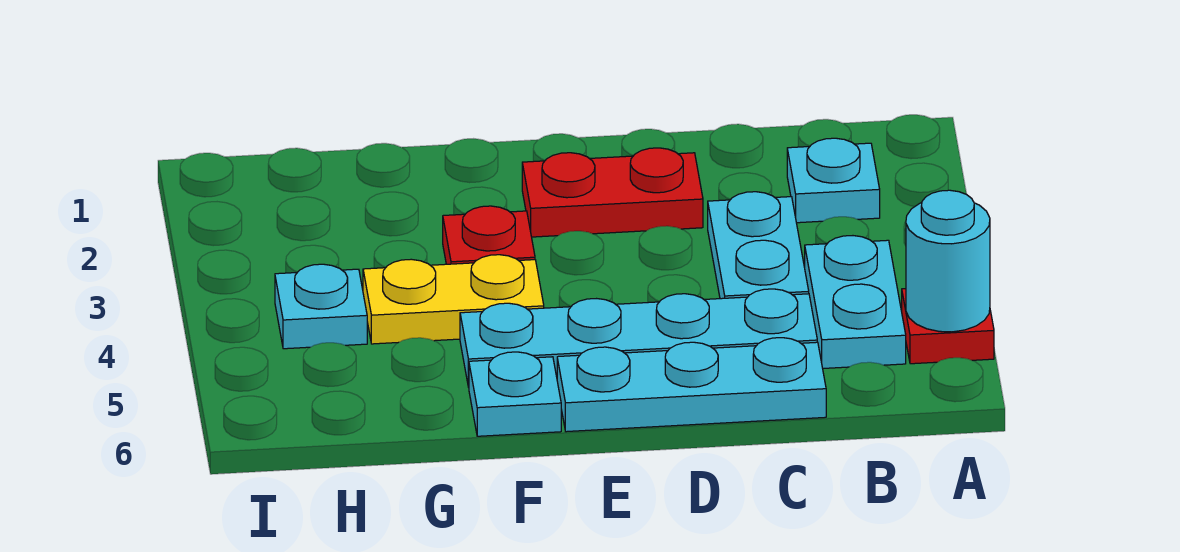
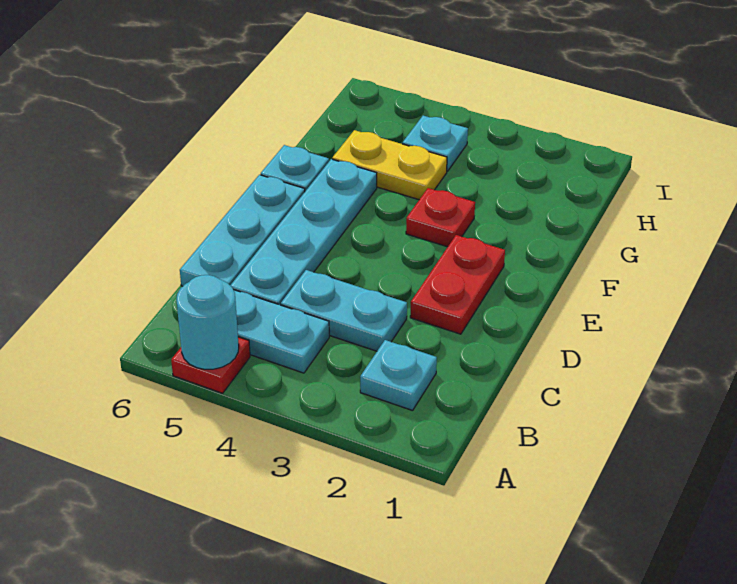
yellow plate F4:G4 level 1 -> yellow plate G4:G5 level 1

